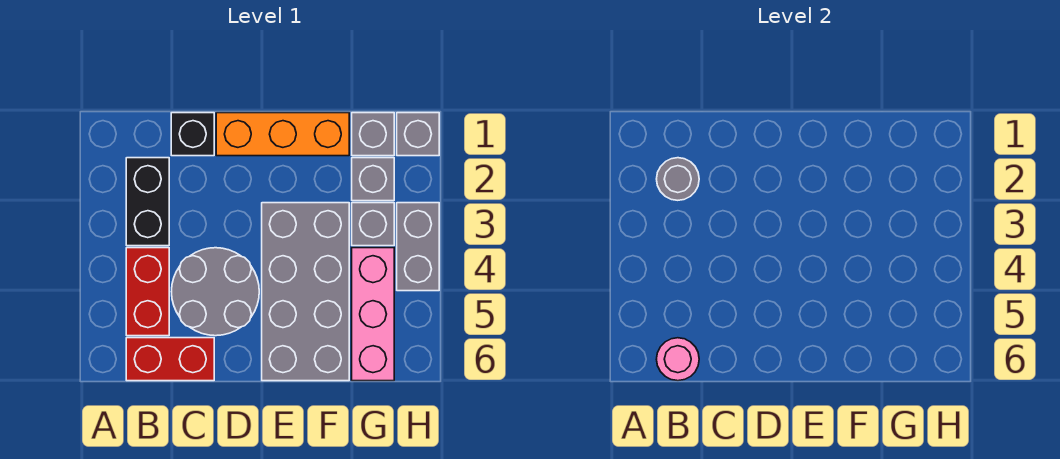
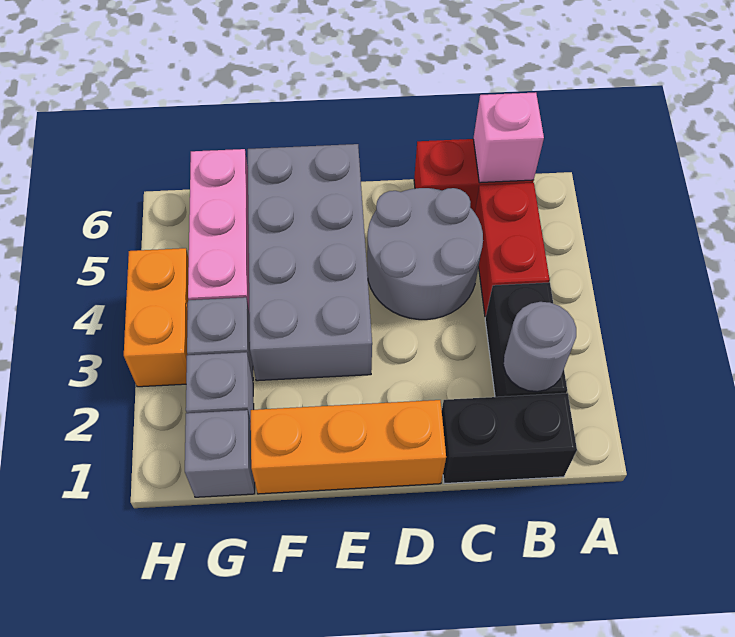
pink round brick B6 level 2 -> pink brick B6 level 2
black brick C1 level 1 -> black brick B1:C1 level 1
grey brick H1 level 1 -> none
grey brick H3:H4 level 1 -> orange brick H3:H4 level 1

